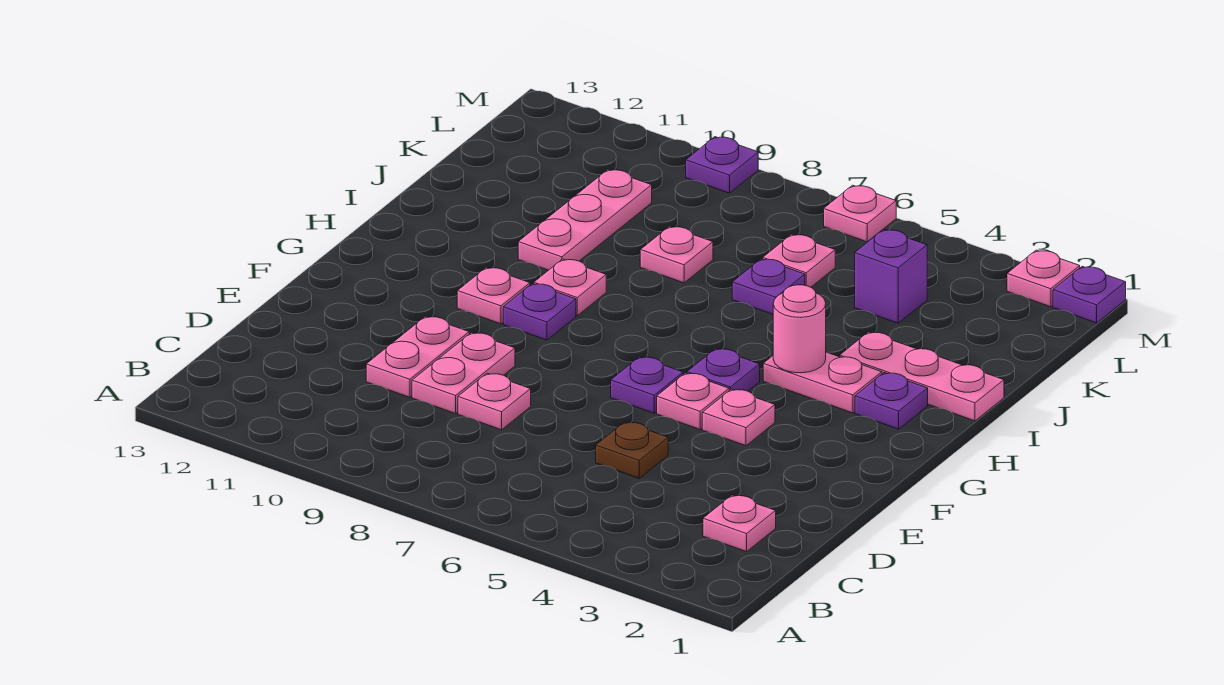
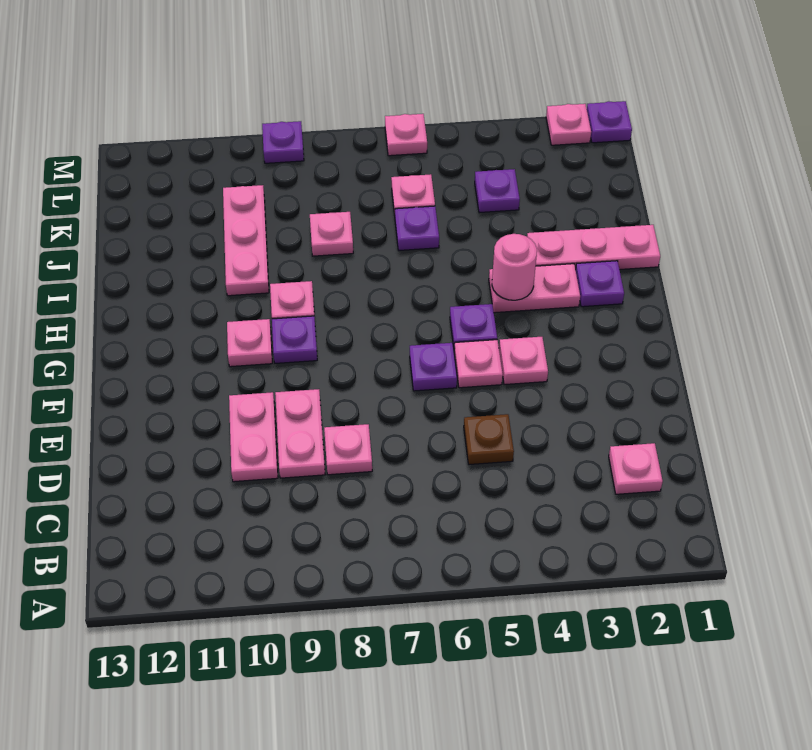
purple brick K4 level 1 -> purple plate K4 level 1

